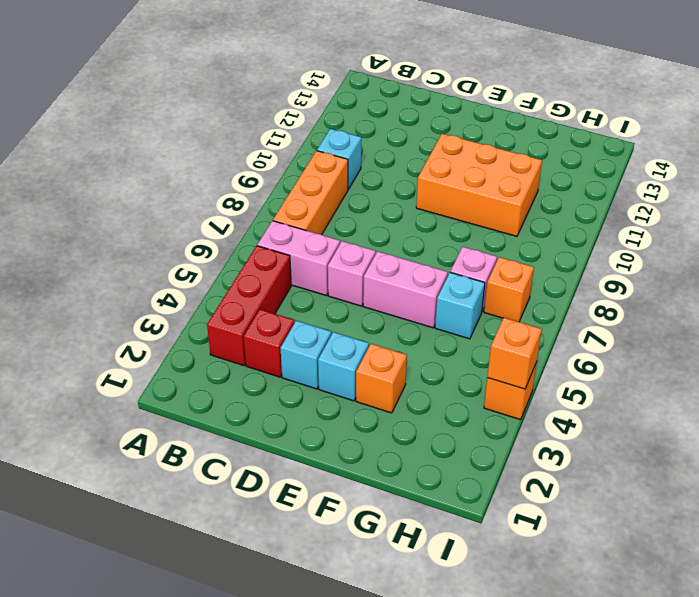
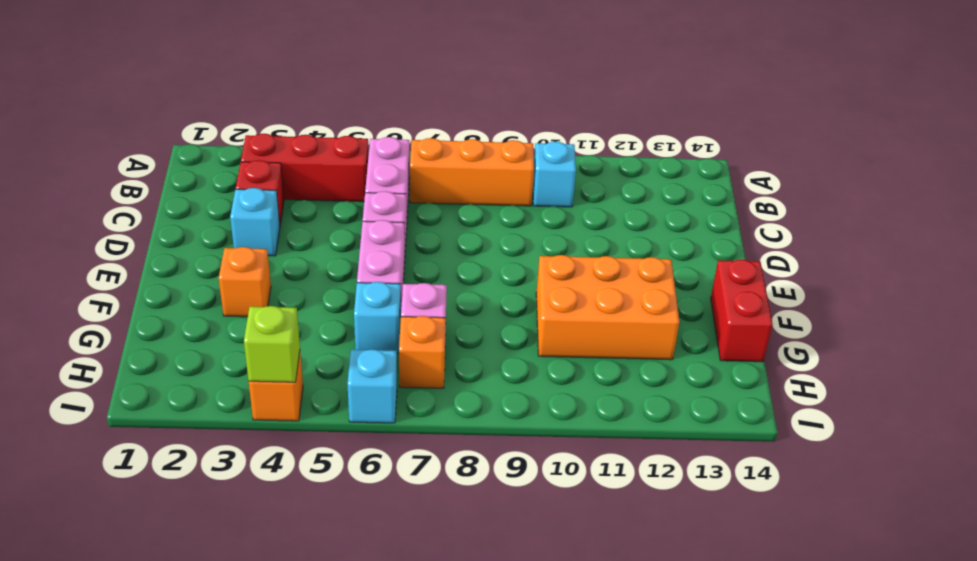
cyan brick E3 level 1 -> cyan brick I6 level 1
orange brick E10:G11 level 1 -> orange brick F10:G12 level 1
none -> red brick F14:G14 level 1
orange brick I4 level 2 -> lime brick I4 level 2

